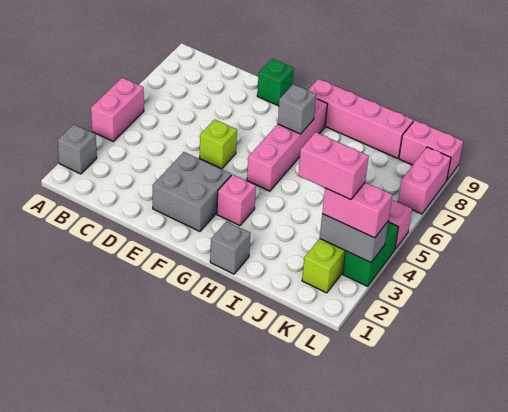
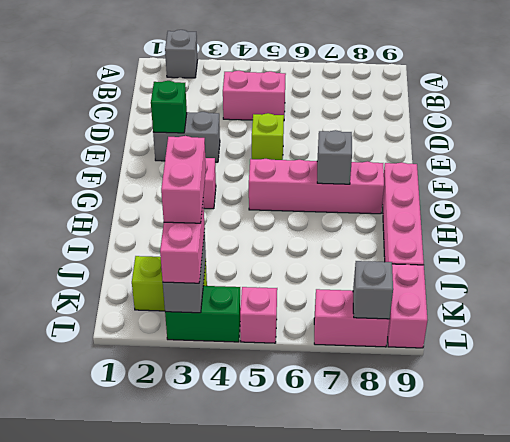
pink brick A4:A5 level 1 -> pink brick C4:C5 level 1
grey brick E2:F3 level 1 -> grey brick E2:E3 level 1
green brick E9 level 1 -> green brick E2 level 2
grey brick H1 level 1 -> grey brick L8 level 2

